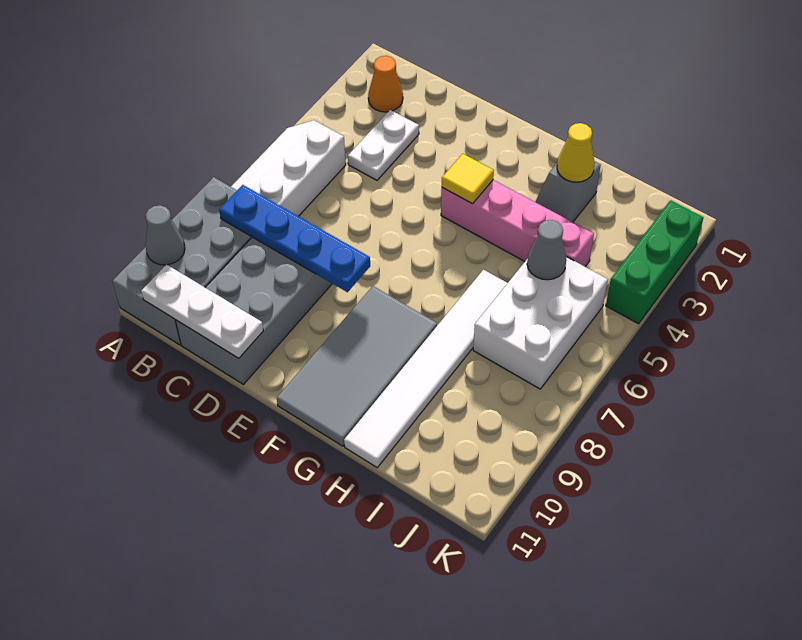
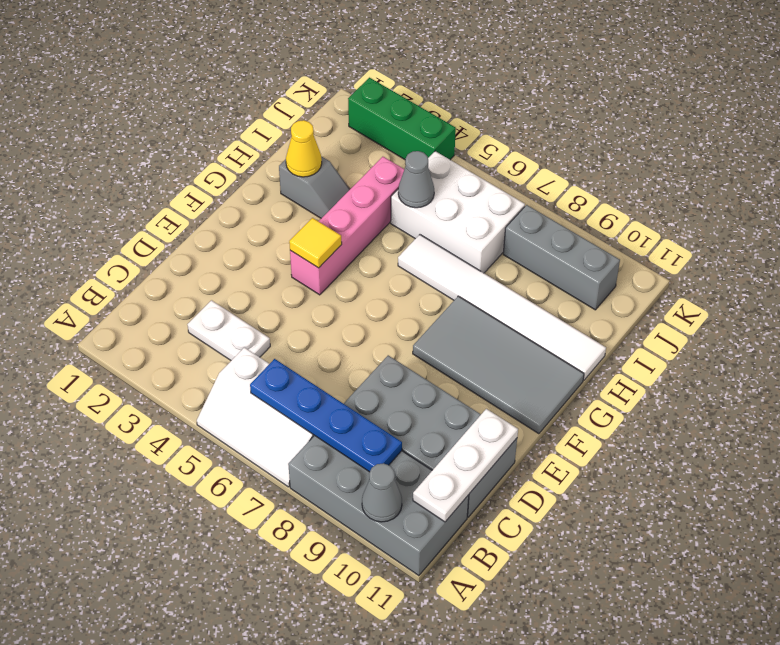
orange cone B2 level 1 -> none
blue plate B8:E8 level 2 -> blue plate B6:B9 level 2
none -> grey brick J8:J10 level 1

